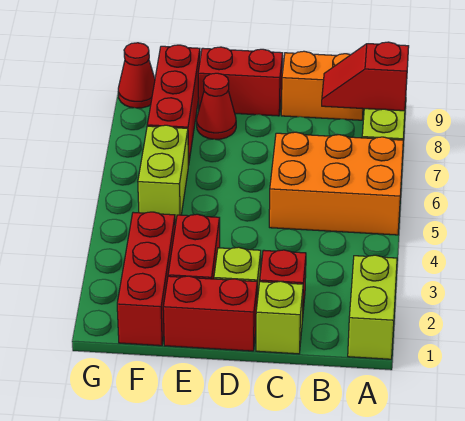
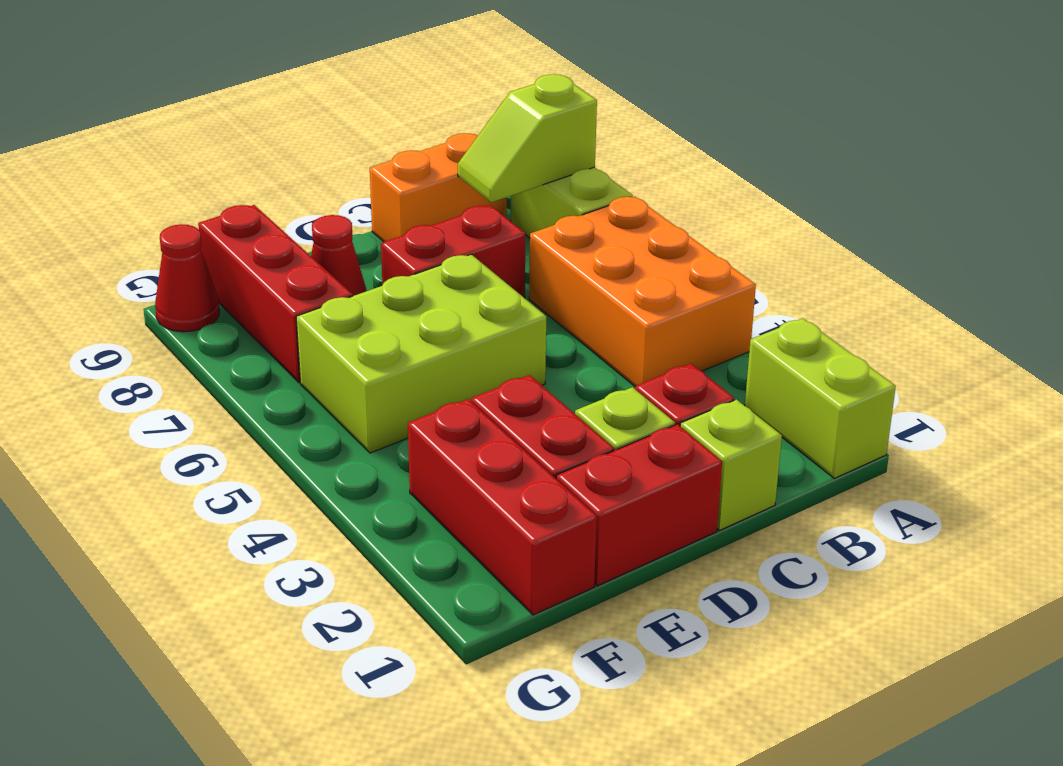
orange brick A5:C6 level 1 -> orange brick A4:B6 level 1
red slope A8:B8 level 2 top A -> lime slope A8:B8 level 2 top A
red brick D9:E9 level 1 -> red brick C7:D7 level 1
lime brick F5:F6 level 1 -> lime brick D5:F6 level 1

